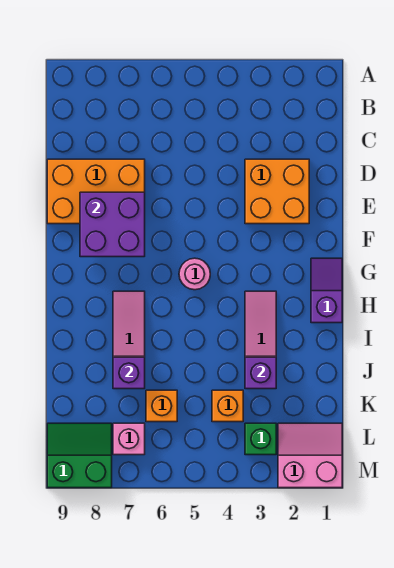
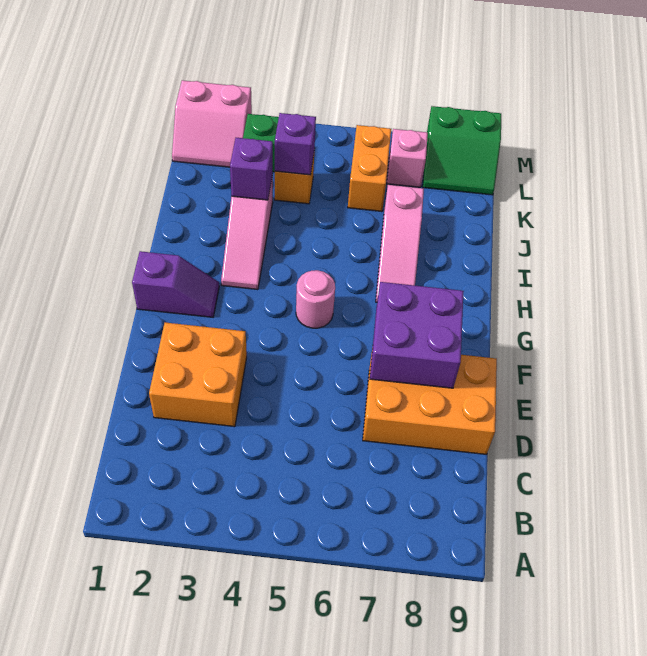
purple slope G1:H1 level 1 top H -> purple slope G1:G2 level 1 top 1
purple brick J7 level 2 -> purple brick K4 level 2
orange brick K6 level 1 -> orange brick K6:L6 level 1

